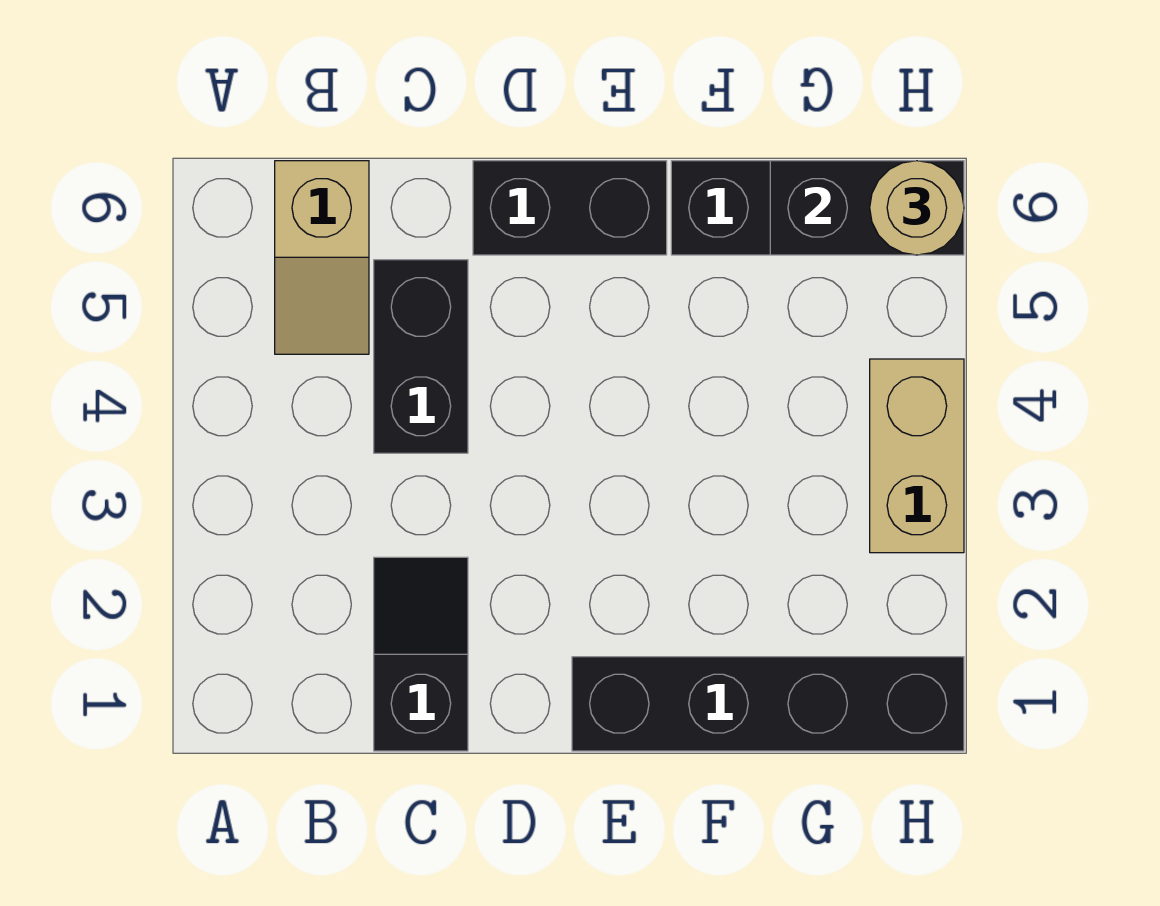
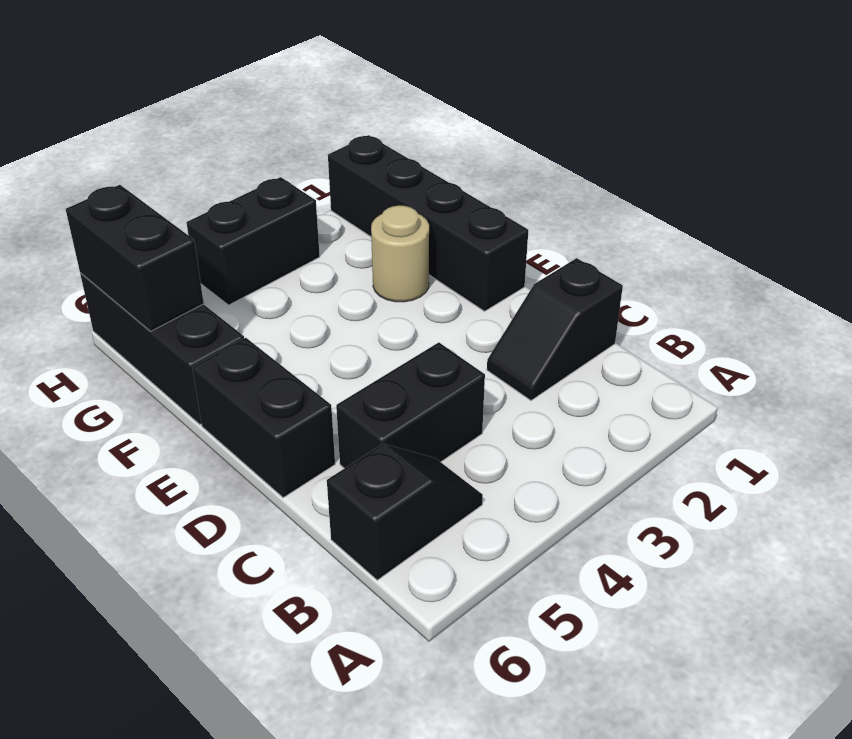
tan slope B5:B6 level 1 top 6 -> black slope B5:B6 level 1 top 6
tan brick H3:H4 level 1 -> black brick H3:H4 level 1
tan round brick H6 level 3 -> tan round brick F2 level 1

